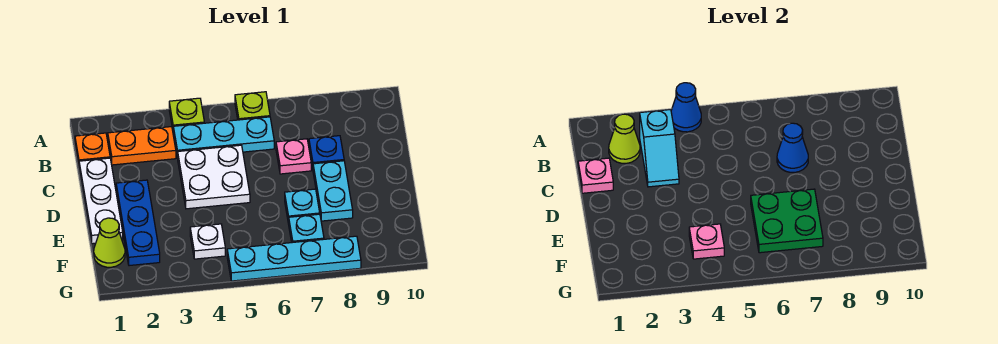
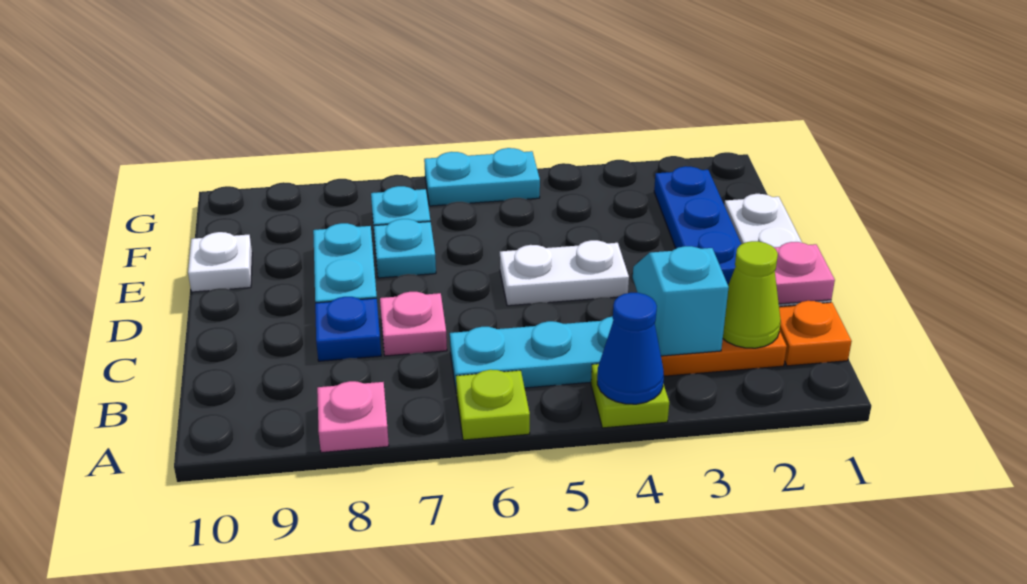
white plate C4:D5 level 1 -> white plate D4:D5 level 1
blue cone C7 level 2 -> none
green plate E6:F7 level 2 -> none
lime cone F1 level 1 -> none
white plate F4 level 1 -> white plate E10 level 1
pink plate F4 level 2 -> pink plate A8 level 1
cyan plate G5:G8 level 1 -> cyan plate G5:G6 level 1

